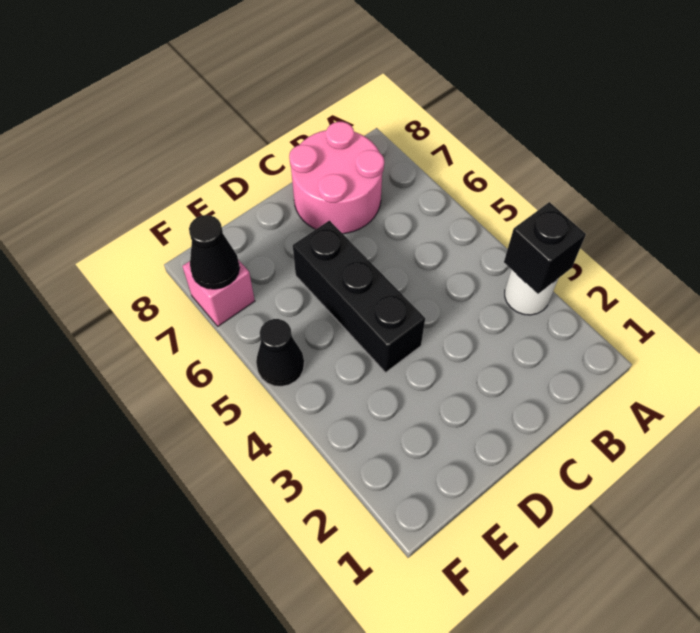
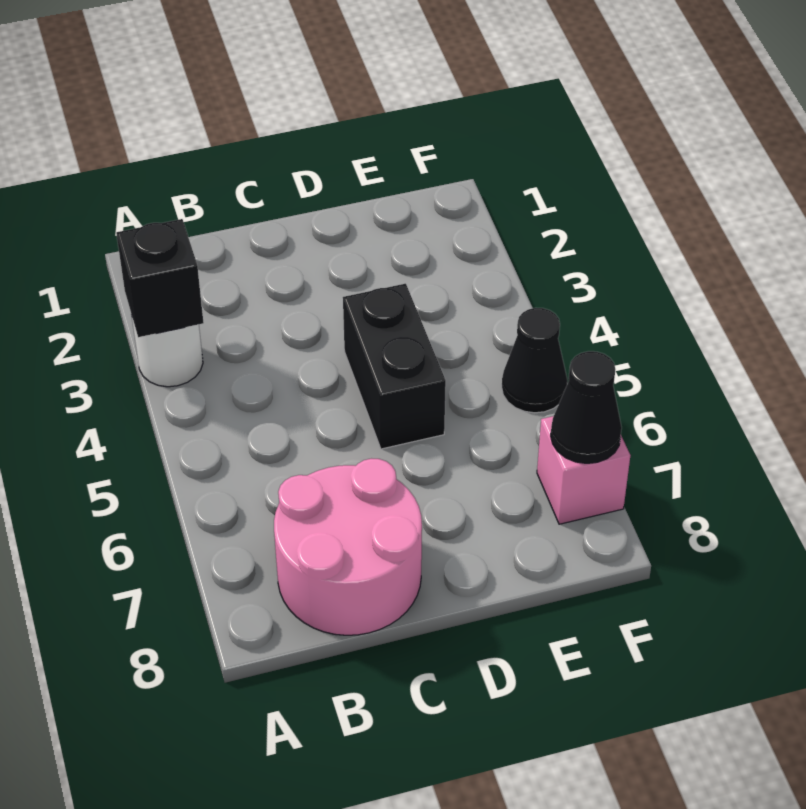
black brick D4:D6 level 1 -> black brick D4:D5 level 1

